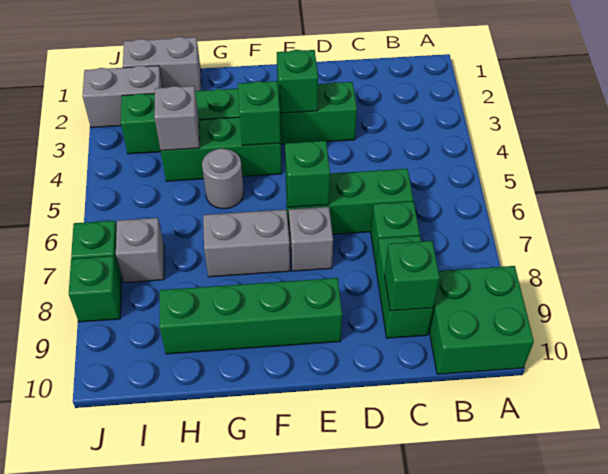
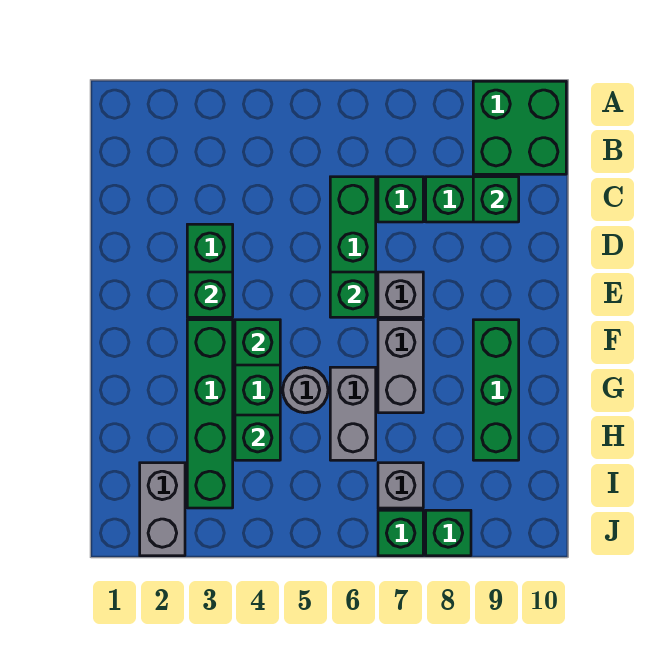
green brick E9:H9 level 1 -> green brick F9:H9 level 1
grey brick H1:I1 level 1 -> grey brick G6:H6 level 1
grey brick H4 level 2 -> green brick H4 level 2

